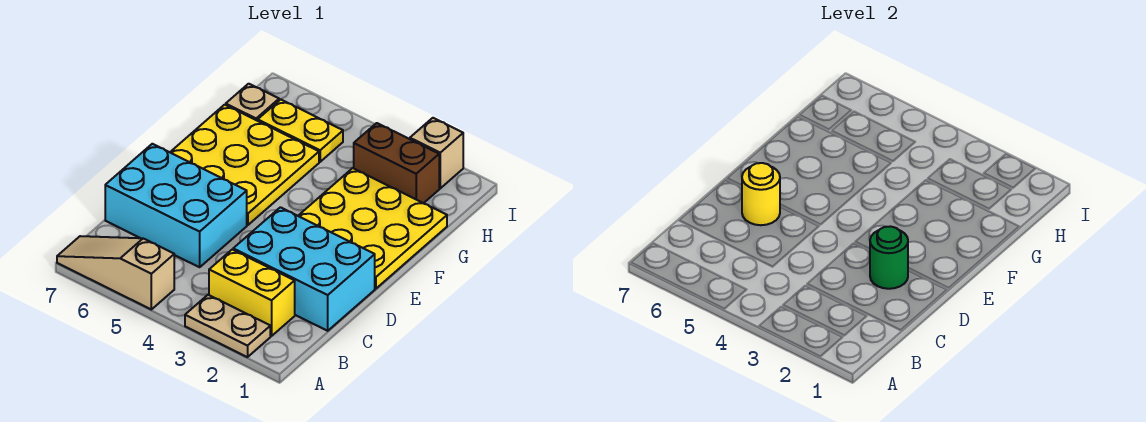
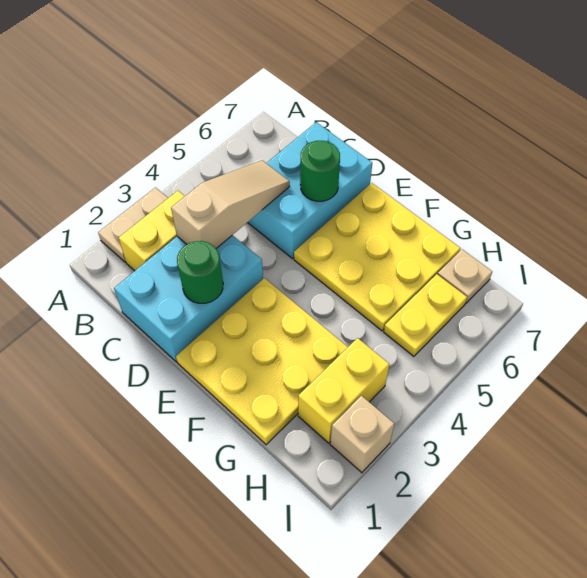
tan slope A5:A7 level 1 top 5 -> tan slope C3:C5 level 2 top 3
yellow round brick D6 level 2 -> green round brick D6 level 2
brown brick H2:H3 level 1 -> yellow brick H2:H3 level 1

